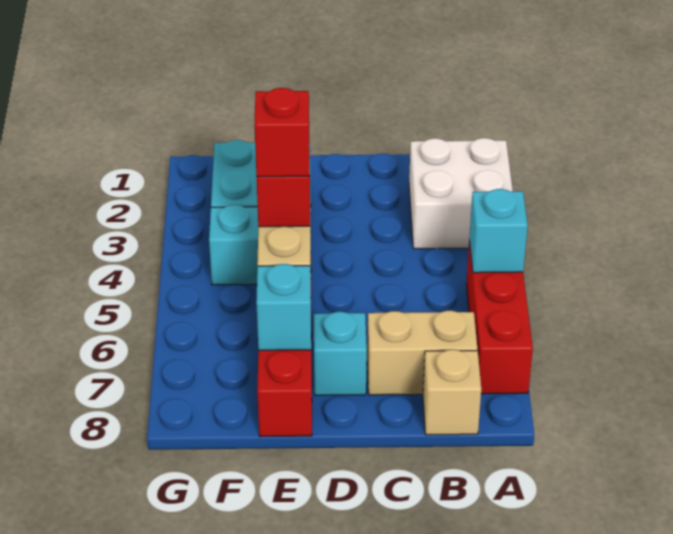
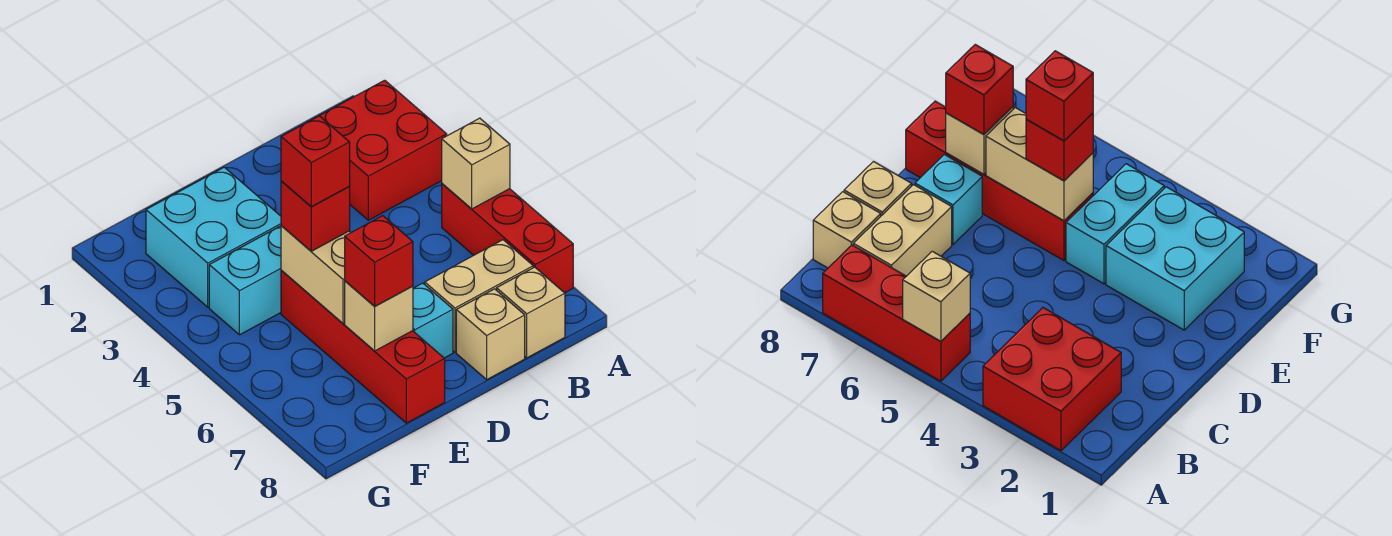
white brick A2:B3 level 1 -> red brick A2:B3 level 1
cyan brick A5 level 2 -> tan brick A5 level 2
none -> tan brick C8 level 1
cyan brick E7 level 2 -> tan brick E7 level 2
none -> red brick E7 level 3

